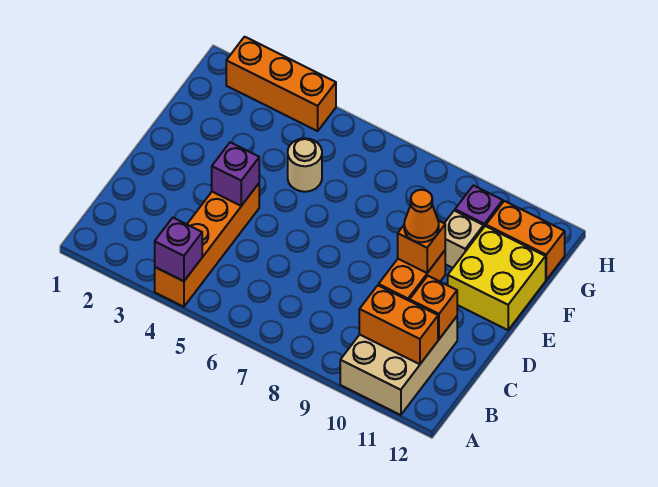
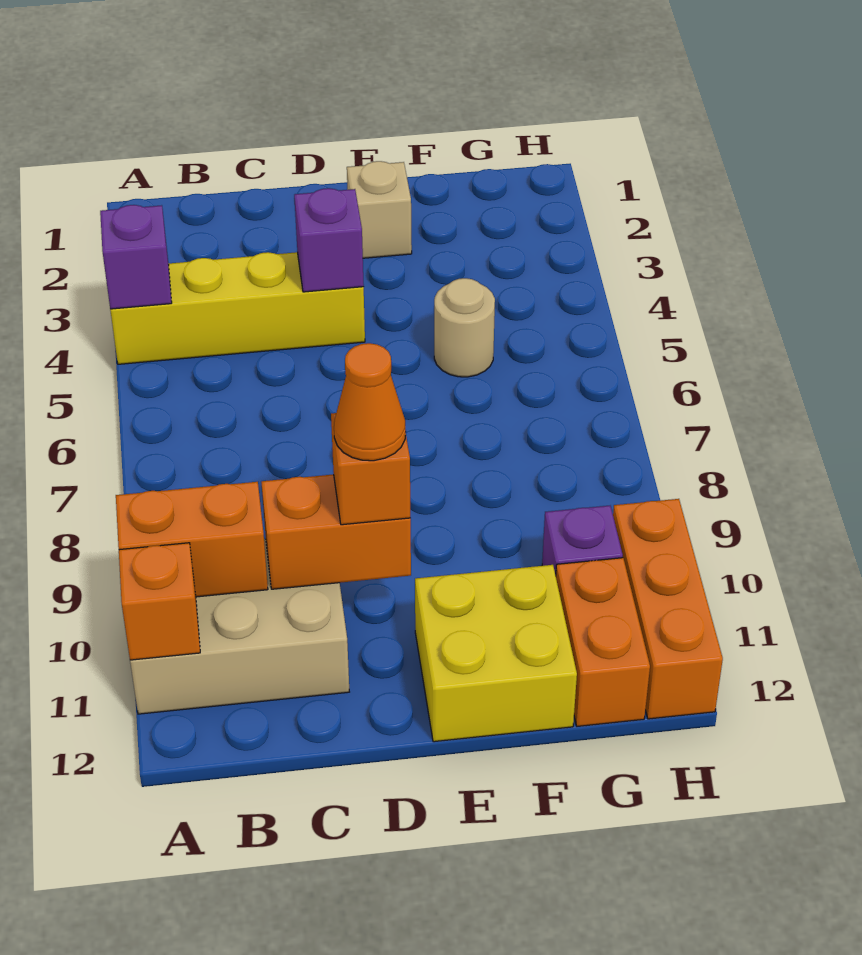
orange brick A4:D4 level 1 -> yellow brick A4:D4 level 1
orange brick B10:B11 level 2 -> orange brick A10:B10 level 2
orange brick C11 level 2 -> orange brick A11 level 2
tan brick F10 level 1 -> tan brick E2 level 1
orange brick H2:H4 level 1 -> orange brick H10:H12 level 1

